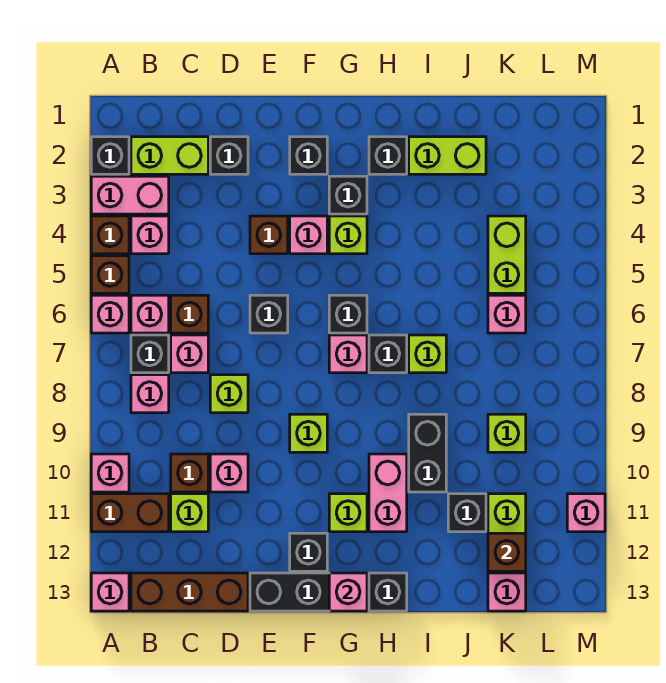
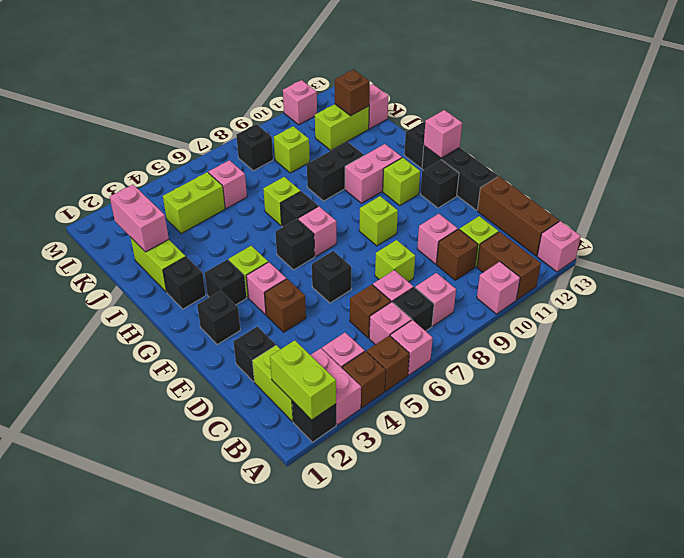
none -> lime brick A2:B2 level 2
none -> pink brick J2:K2 level 2
black brick J11 level 1 -> black brick L8 level 1

